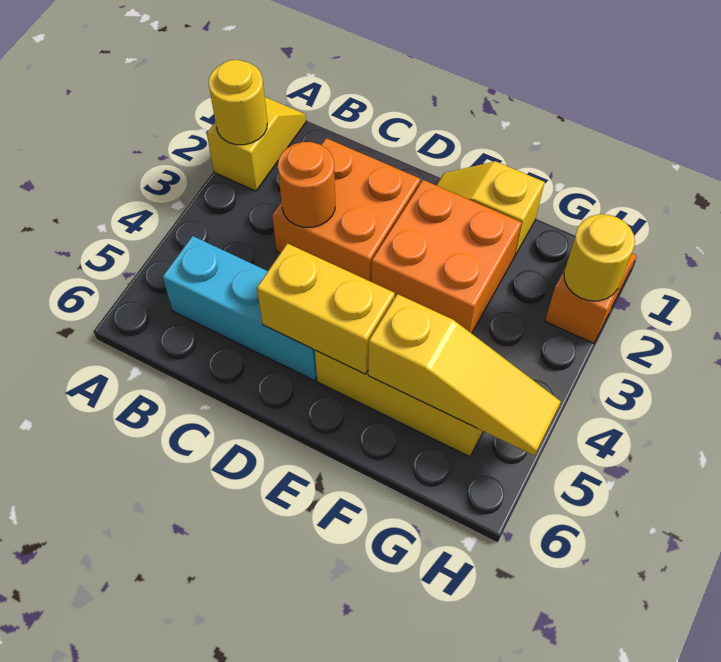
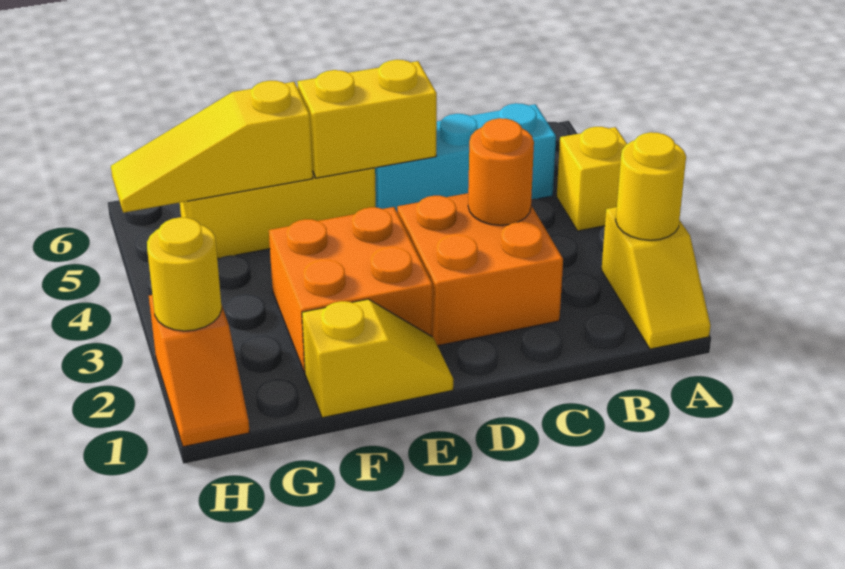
none -> yellow brick A4 level 1

